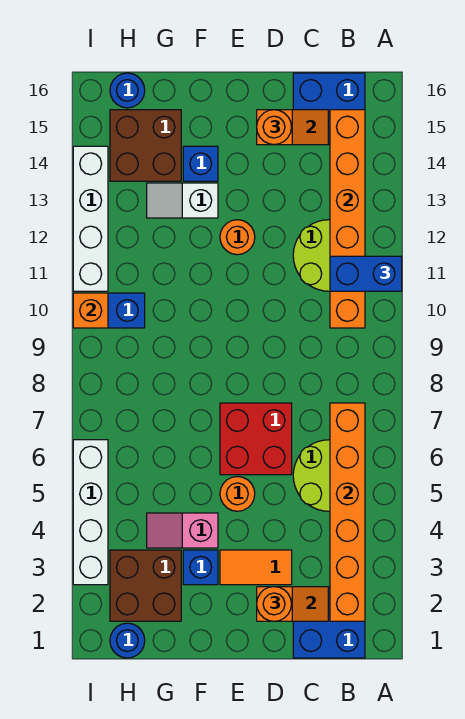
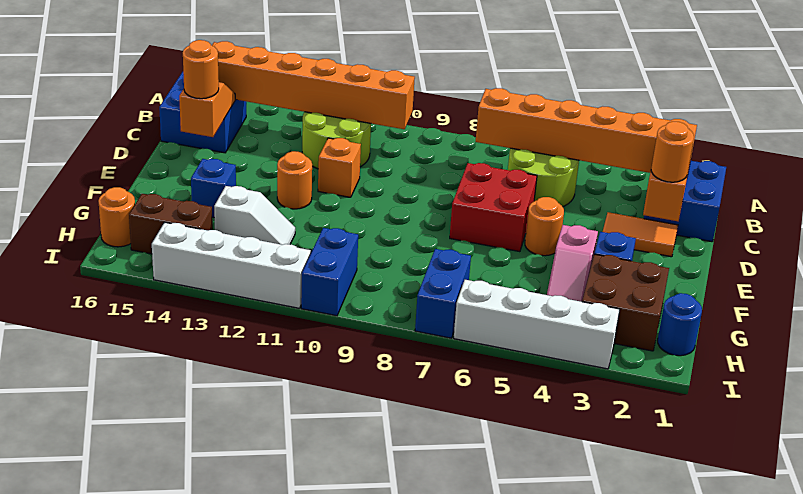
blue brick A11:B11 level 3 -> blue brick H7:I7 level 1
orange tile D3:E3 level 1 -> orange tile D2:D3 level 1
white slope F13:G13 level 1 top F -> white slope G12:G13 level 1 top 13
brown brick G14:H15 level 1 -> brown brick H14:H15 level 1
blue round brick H16 level 1 -> orange round brick H16 level 1
orange brick I10 level 2 -> orange brick D11 level 1

